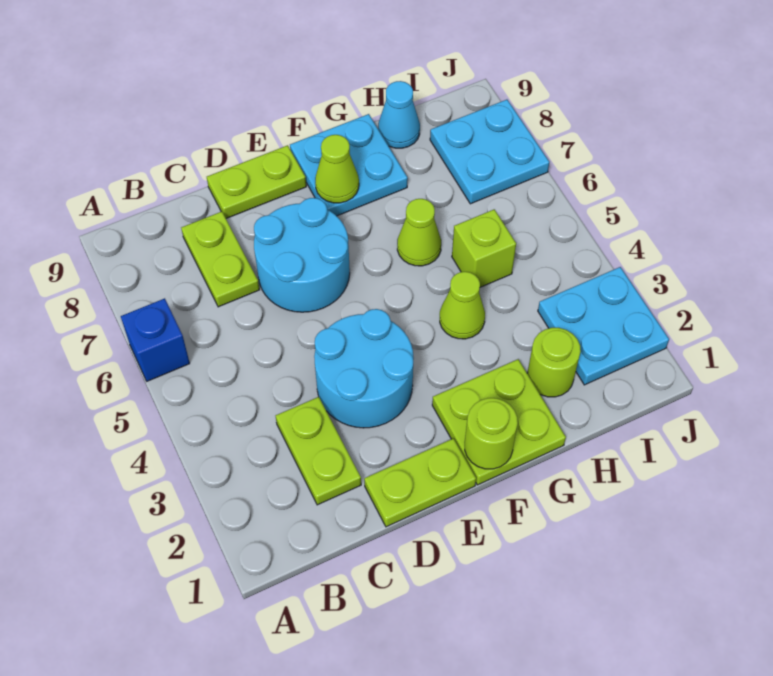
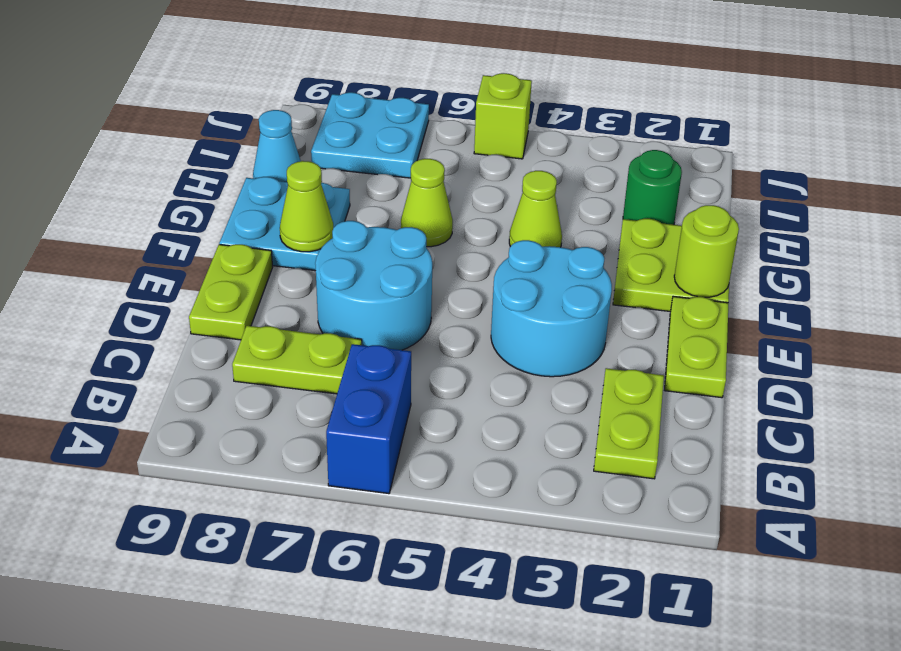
blue brick A6 level 1 -> blue brick A6:B6 level 1
lime plate C2:C3 level 1 -> lime plate B2:C2 level 1
lime round brick H2 level 1 -> green round brick H2 level 1
lime brick H5 level 1 -> lime brick J5 level 1
cyan plate I2:J3 level 1 -> none

